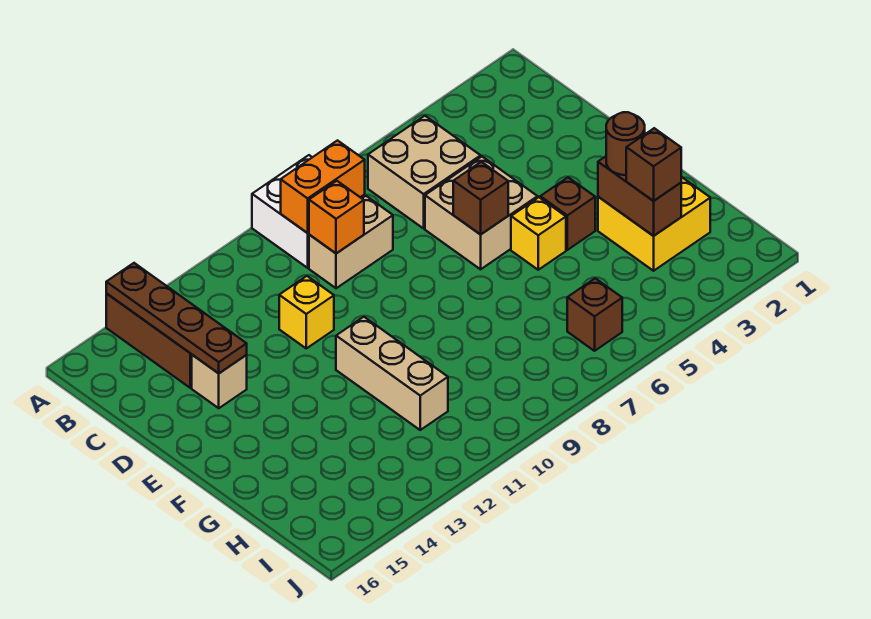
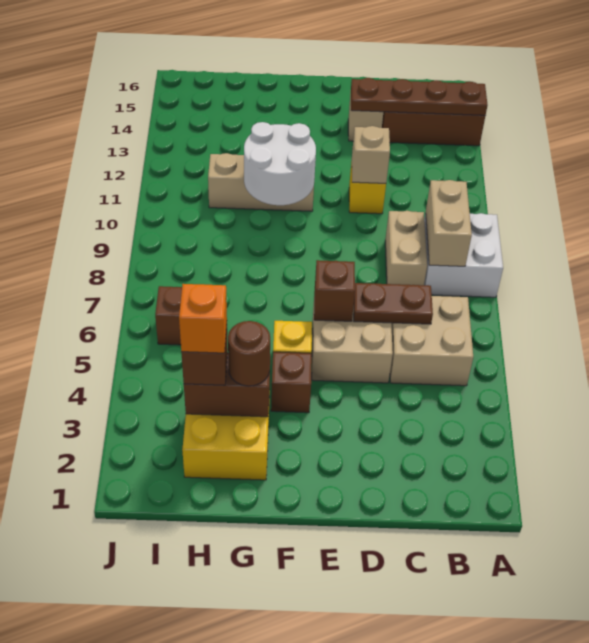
orange brick B8:B9 level 2 -> tan brick B8:B9 level 2
none -> brown plate C6:D6 level 2
orange brick C9 level 2 -> orange brick H3 level 4
none -> tan brick D11 level 2
none -> white round brick F10:G11 level 2

